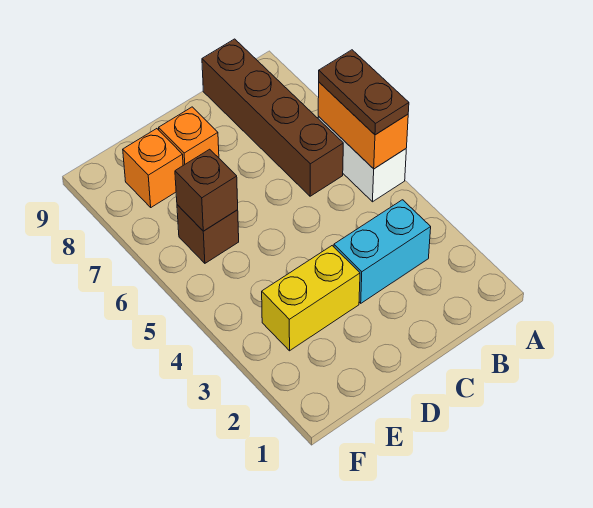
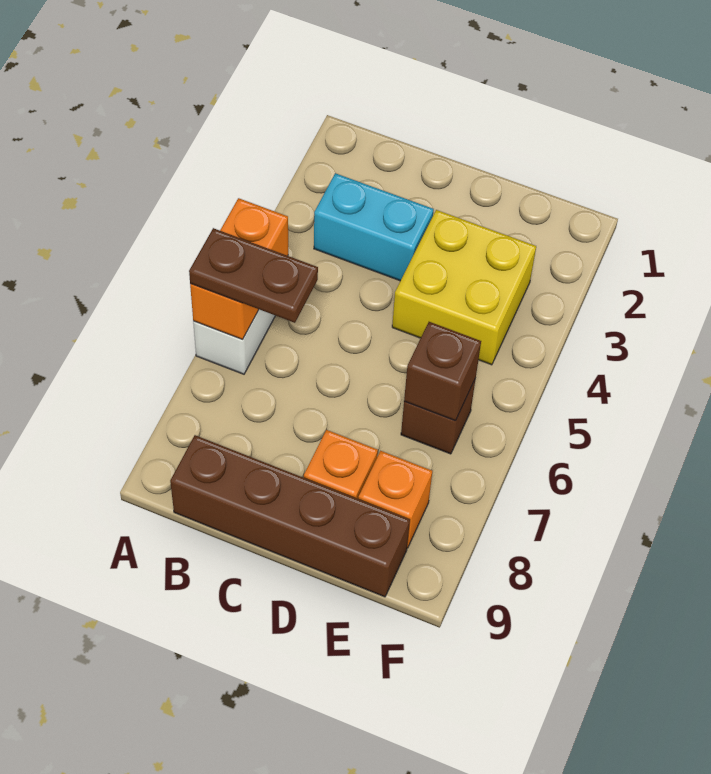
brown plate A5:A6 level 3 -> brown plate A6:B6 level 3
brown brick B6:B9 level 1 -> brown brick B9:E9 level 1
yellow brick D3:E3 level 1 -> yellow brick D3:E4 level 1

